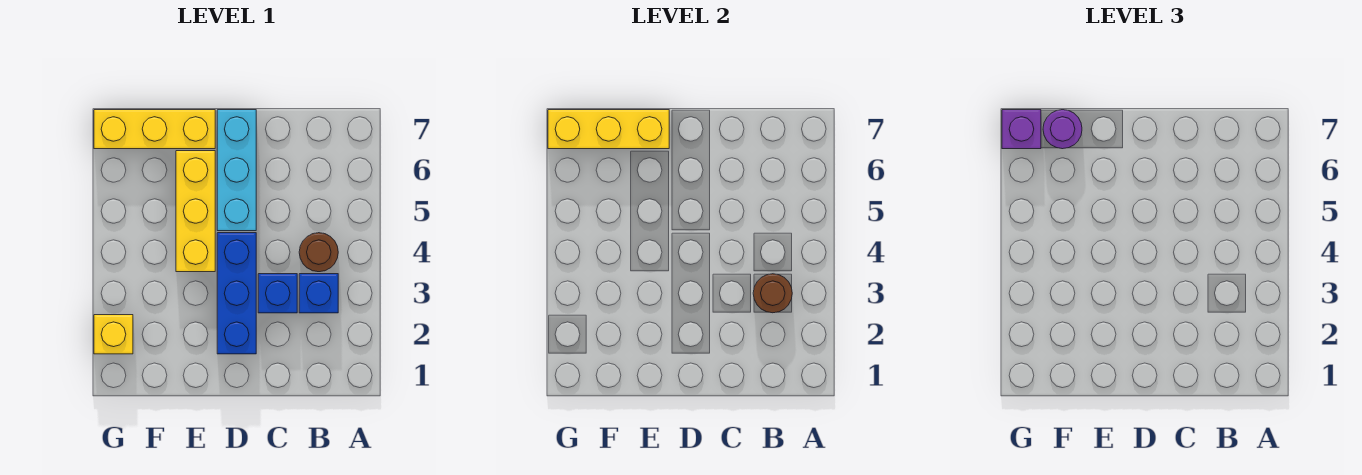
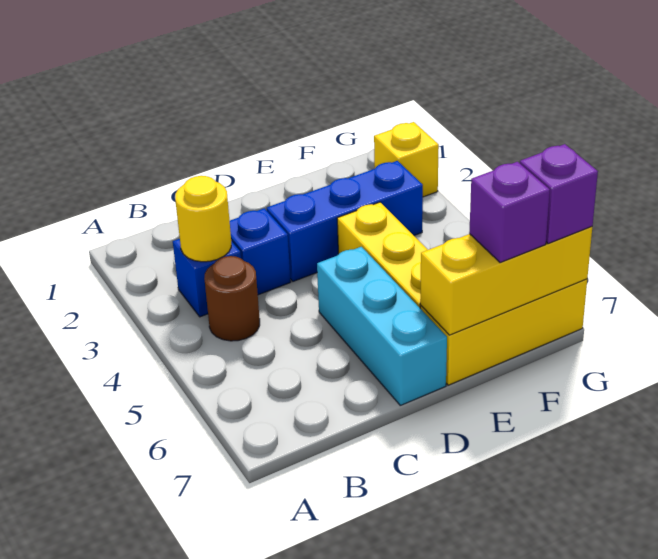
brown round brick B3 level 2 -> yellow round brick B3 level 2
blue brick D2:D4 level 1 -> blue brick D3:F3 level 1
purple round brick F7 level 3 -> purple brick F7 level 3

